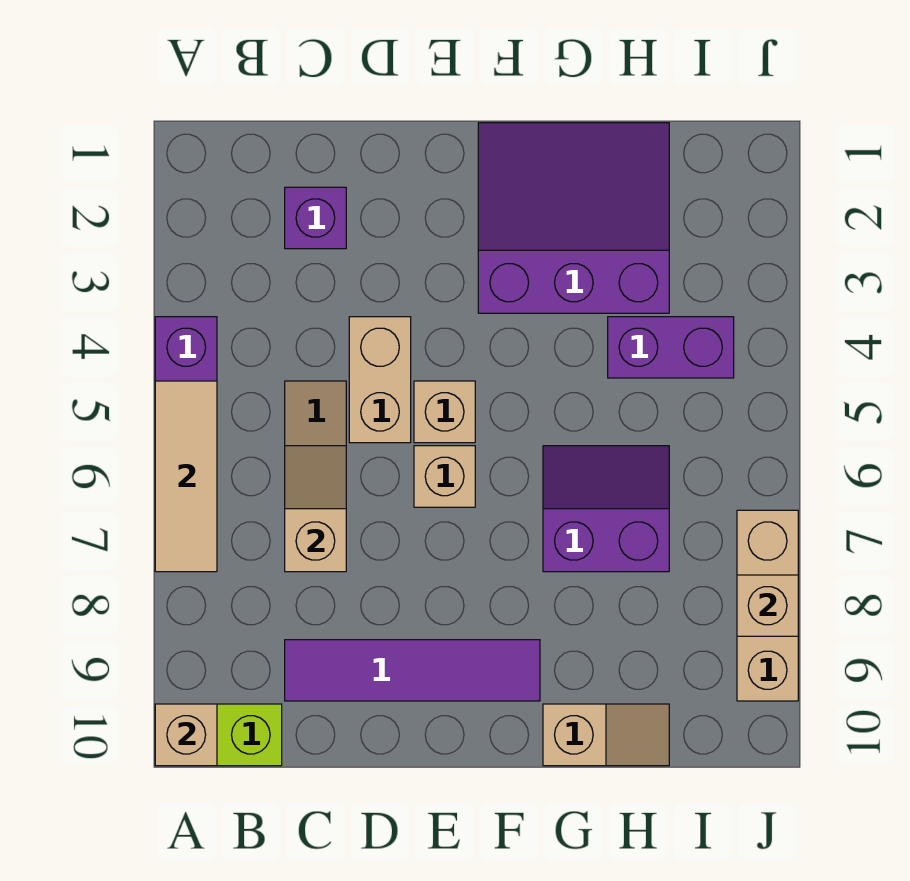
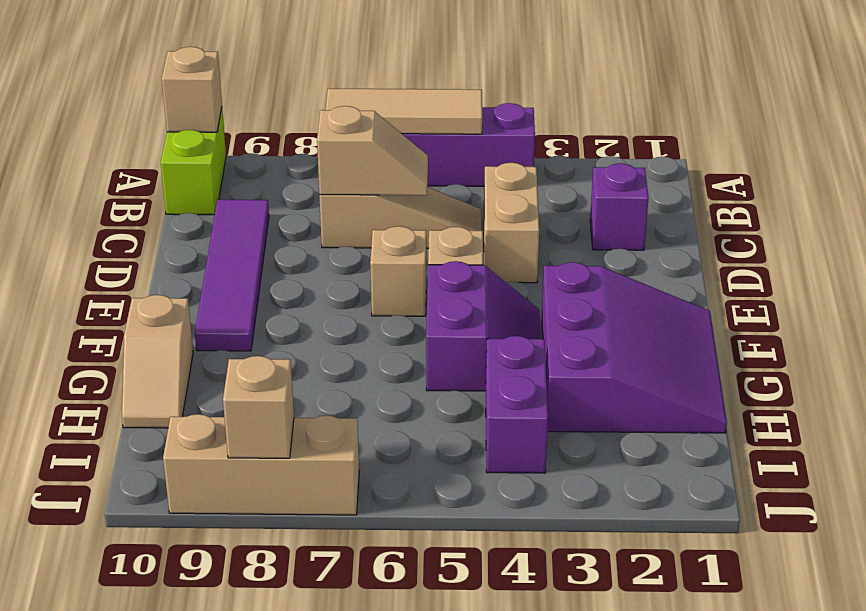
tan brick D4:D5 level 1 -> tan brick C4:D4 level 1
purple slope G6:H7 level 1 top 7 -> purple slope F4:G5 level 1 top 5

